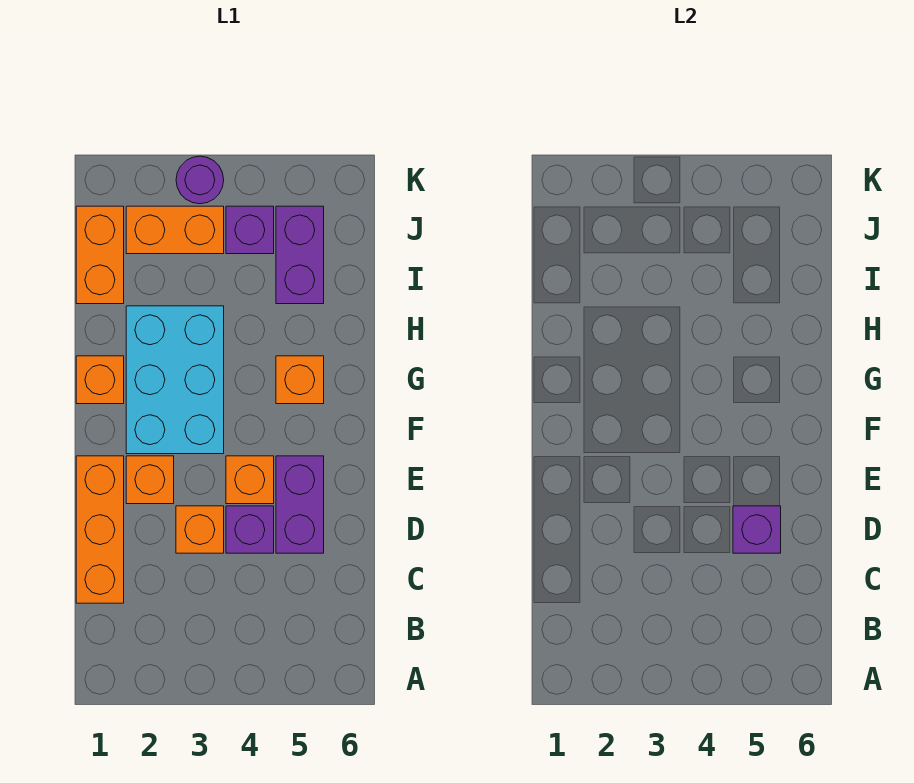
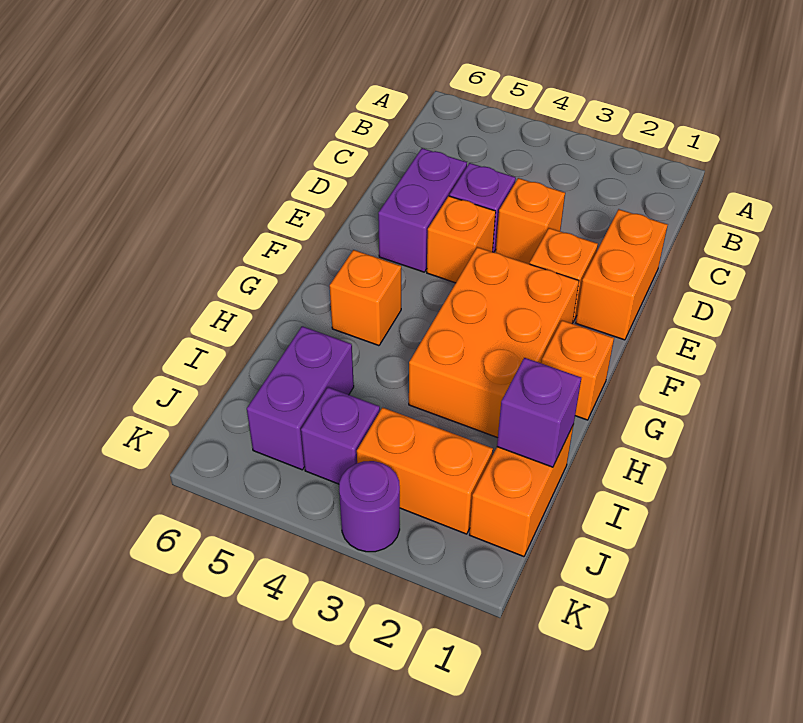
orange brick C1:E1 level 1 -> orange brick D1:E1 level 1
purple brick D5 level 2 -> purple brick I1 level 2
cyan brick F2:H3 level 1 -> orange brick F2:H3 level 1

